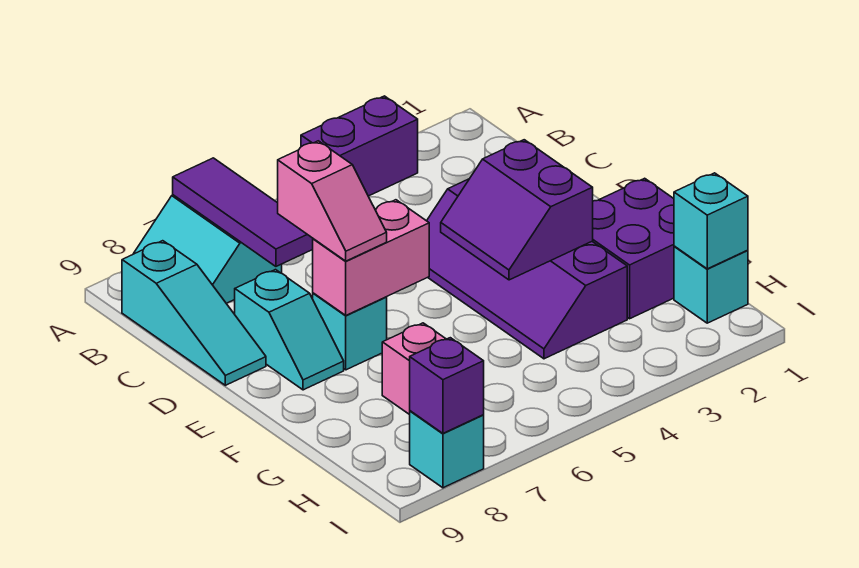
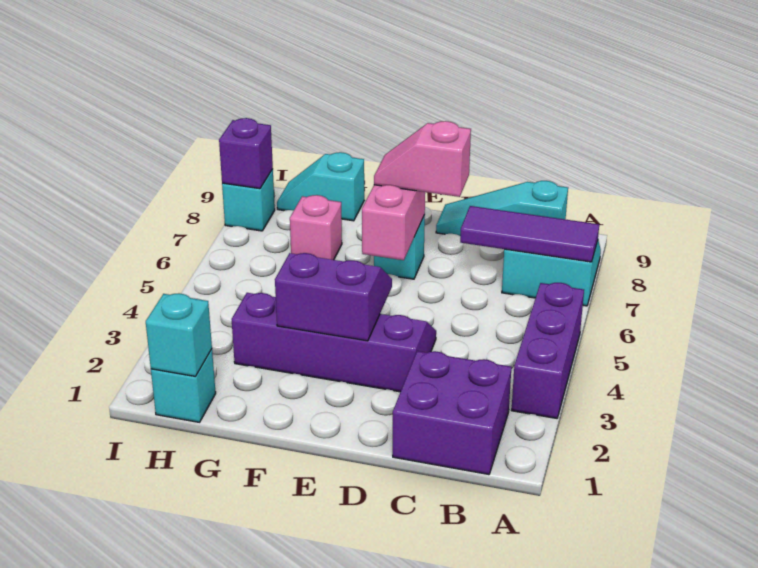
purple brick A3:A4 level 1 -> purple brick A3:A5 level 1
cyan slope D8:E8 level 1 top D -> cyan slope G9:H9 level 1 top G
purple brick F1:G2 level 1 -> purple brick B1:C2 level 1

